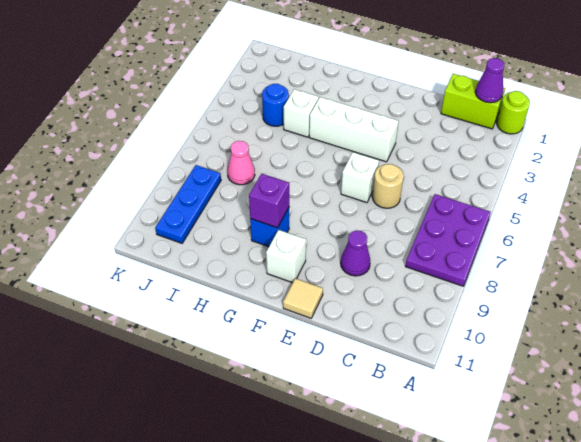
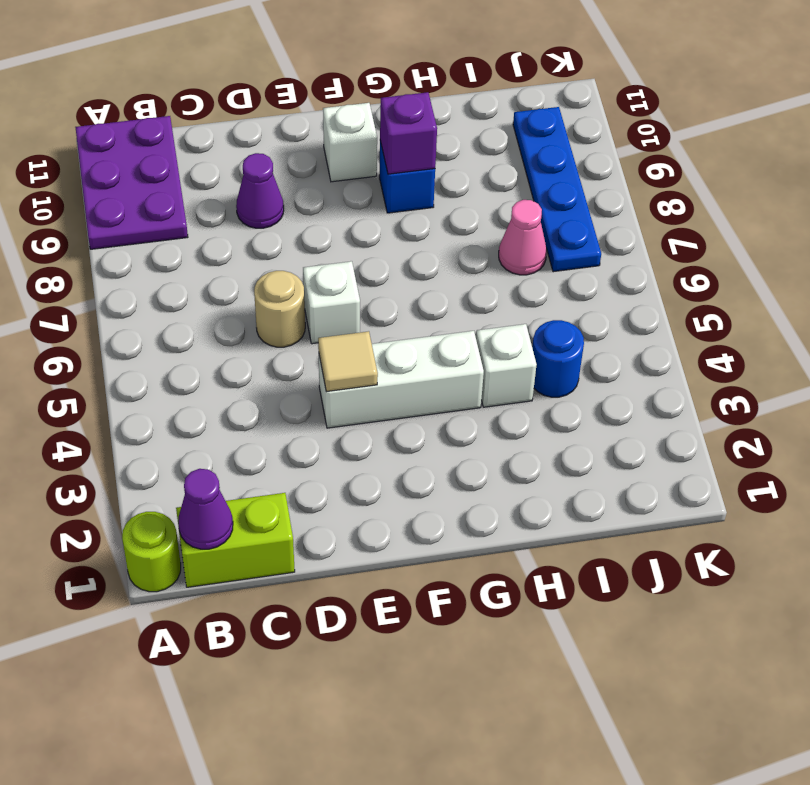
purple plate A6:B8 level 1 -> purple plate A9:B11 level 1
tan tile E11 level 1 -> tan tile E4 level 2
blue plate J8:J10 level 1 -> blue plate J7:J10 level 1

